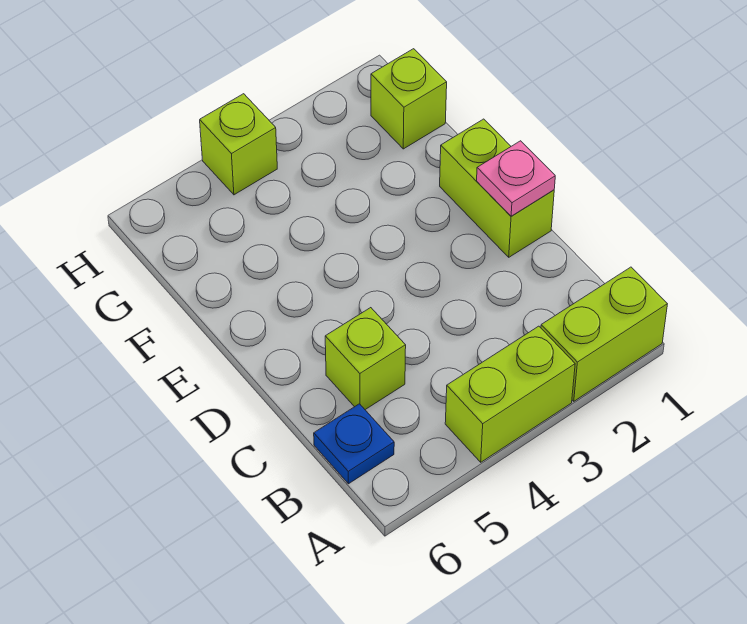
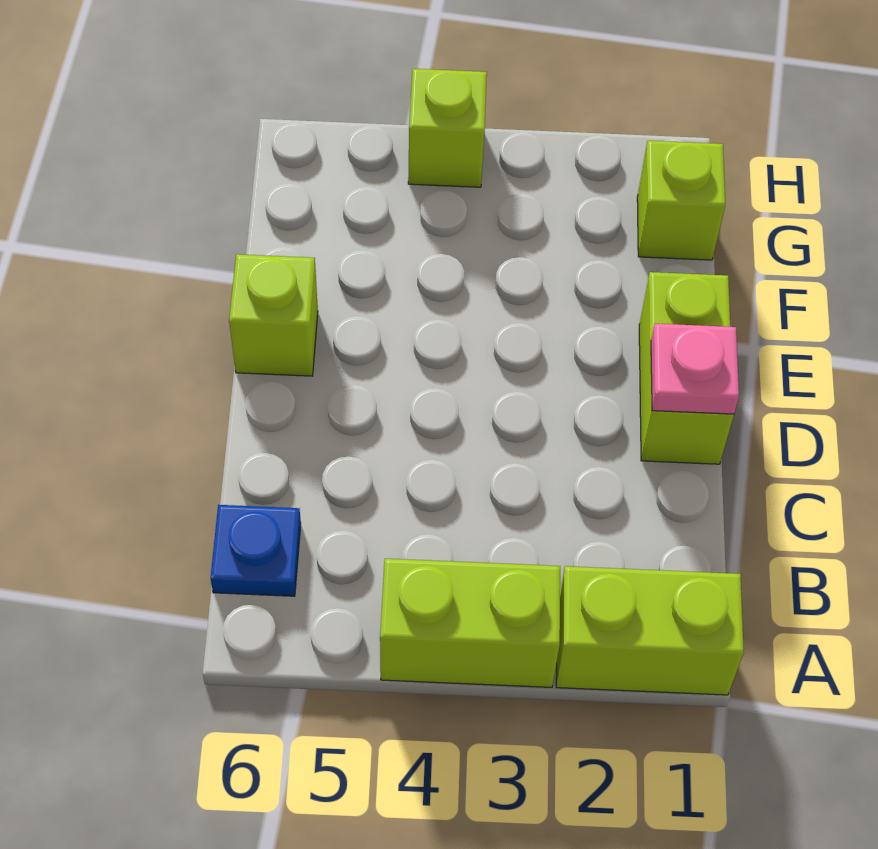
lime brick C5 level 1 -> lime brick E6 level 1

